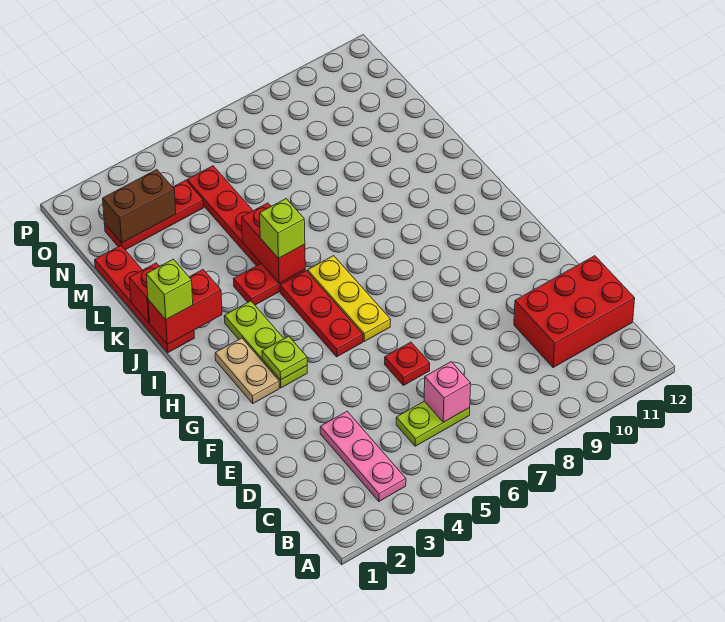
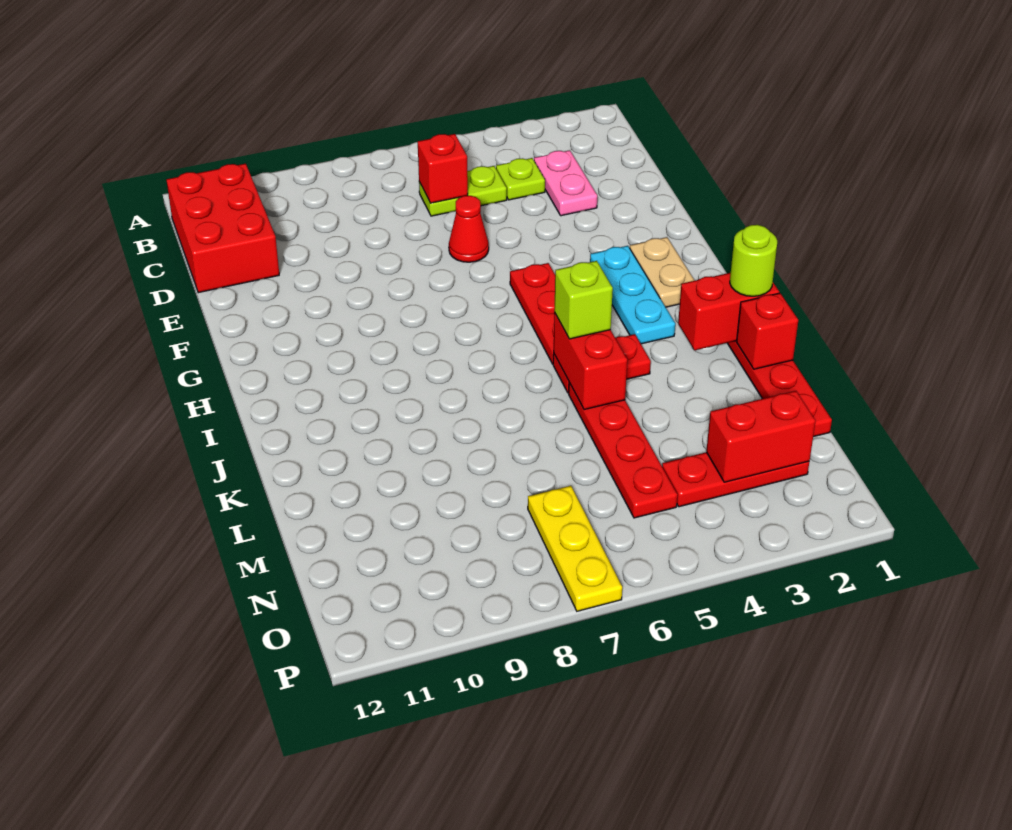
pink plate B3:D3 level 1 -> pink plate C3:D3 level 1
pink brick C6 level 2 -> red brick C6 level 2
red brick C10:D12 level 1 -> red brick B11:D12 level 1
red plate E6 level 1 -> red cone E6 level 1
lime plate G3:I3 level 1 -> cyan plate G3:I3 level 1
lime plate G3 level 2 -> lime plate C4 level 1
yellow plate G6:I6 level 1 -> yellow plate N7:P7 level 1
lime brick J1 level 3 -> lime round brick J1 level 3
brown brick N2:N3 level 2 -> red brick N2:N3 level 2

